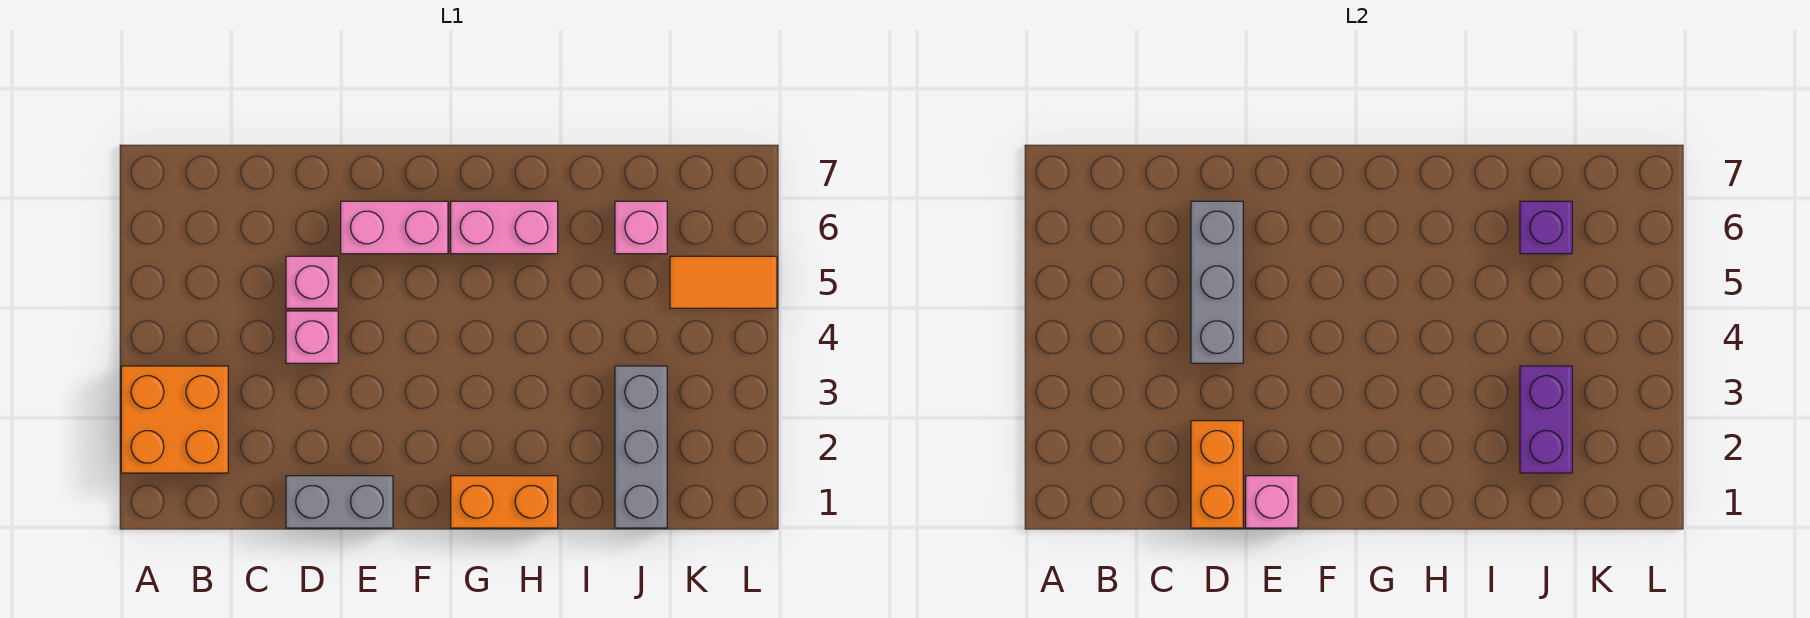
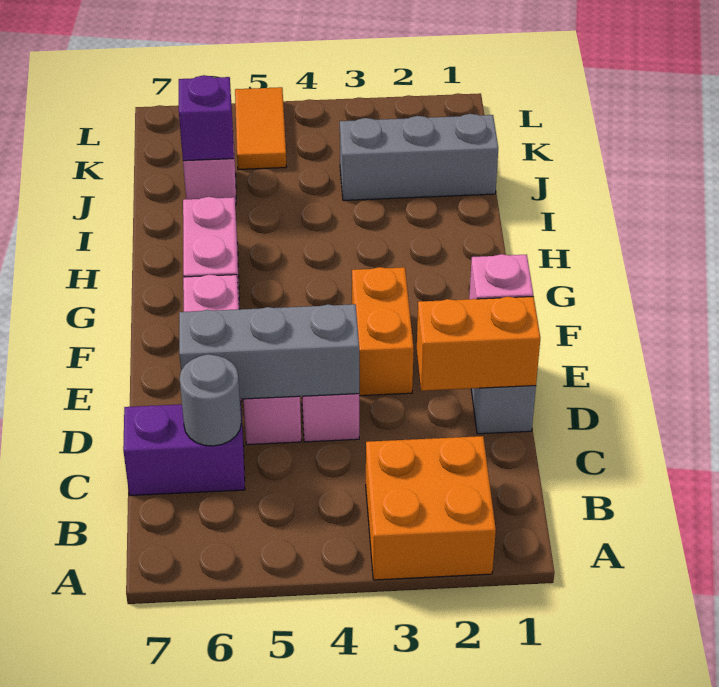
none -> grey round brick C6 level 2
orange brick G1:H1 level 1 -> orange brick E3:F3 level 1
purple brick J2:J3 level 2 -> purple brick C6:C7 level 1

